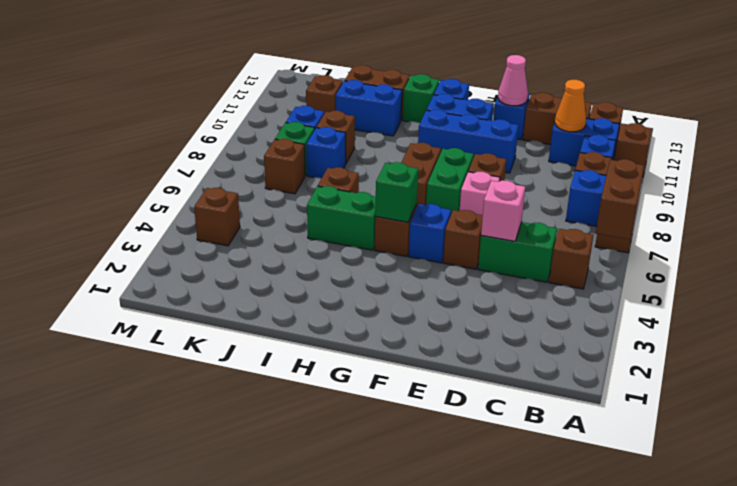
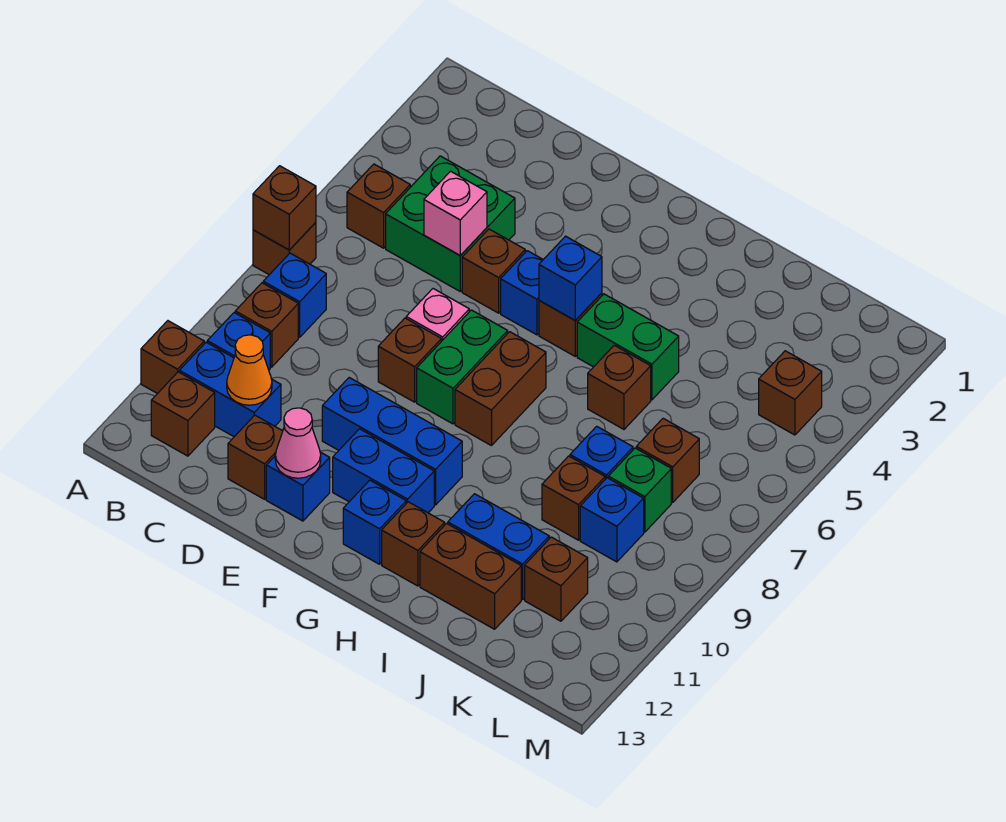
brown brick A6:A7 level 2 -> brown brick A7 level 2
green brick C5:D5 level 1 -> green brick C4:D5 level 1
brown brick C12:D12 level 1 -> brown brick D12 level 1
green brick G5 level 2 -> blue brick G5 level 2
green brick H12 level 1 -> brown brick H12 level 1

